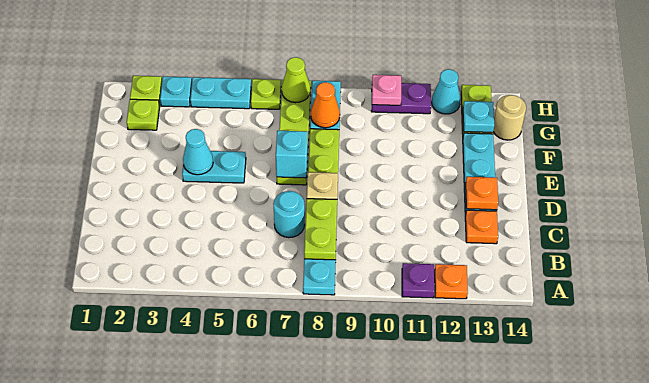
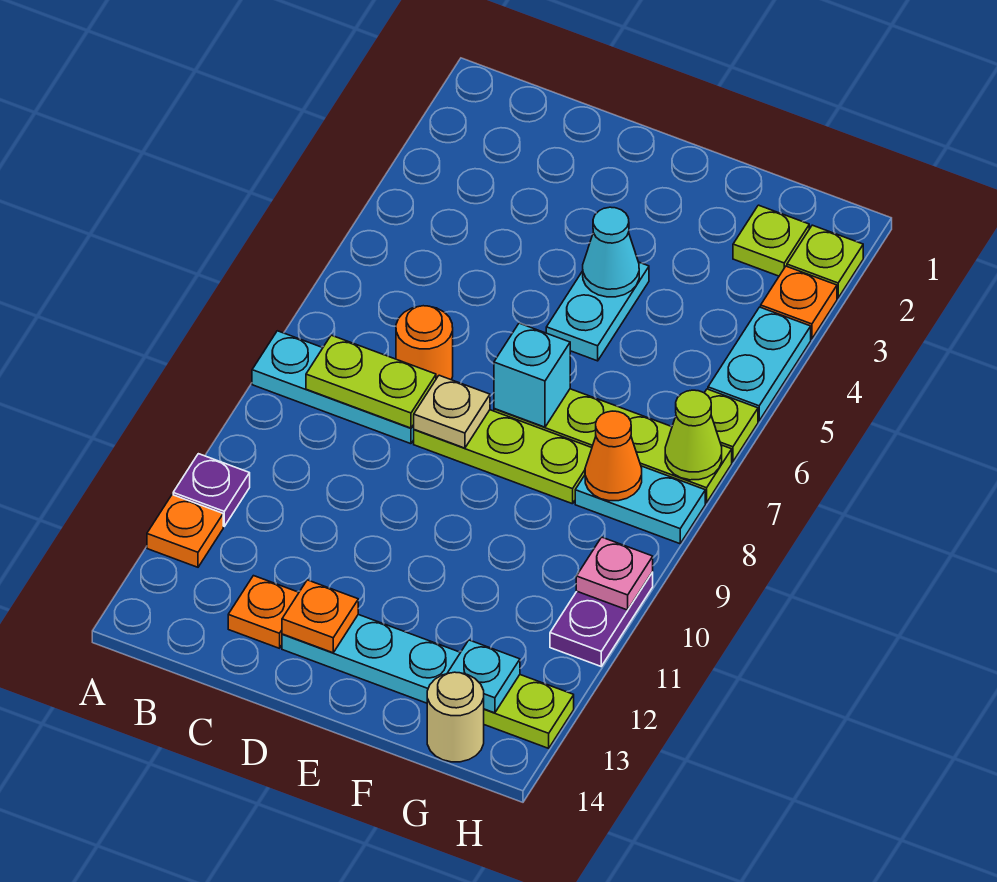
cyan round brick C7 level 1 -> orange round brick C7 level 1
cyan plate H3 level 1 -> orange plate H3 level 1
cyan cone H12 level 1 -> none

